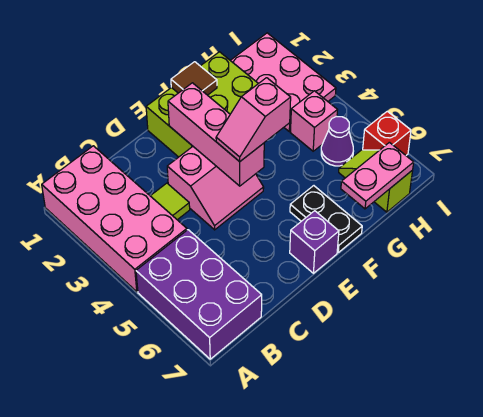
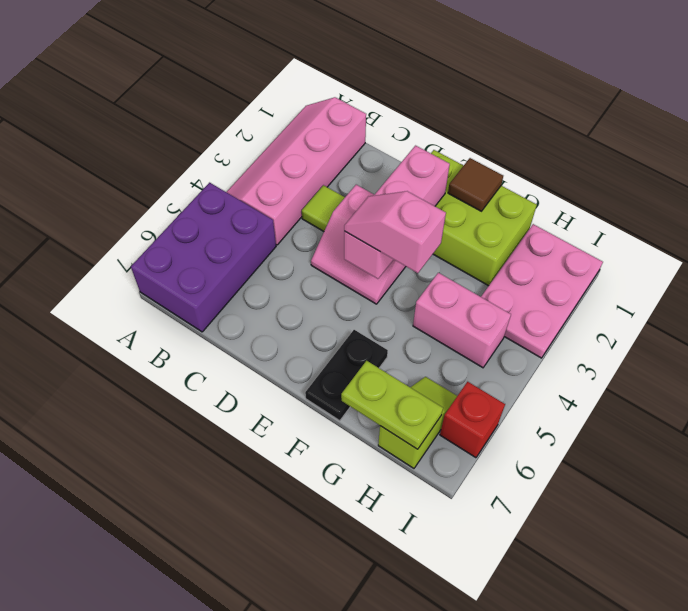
pink brick A1:B4 level 1 -> pink slope A1:B4 level 1 top B
purple brick E7 level 1 -> none
pink plate G7:H7 level 2 -> lime plate G7:H7 level 2
pink brick H4 level 1 -> pink brick G4:H4 level 1
purple cone H5 level 1 -> none

